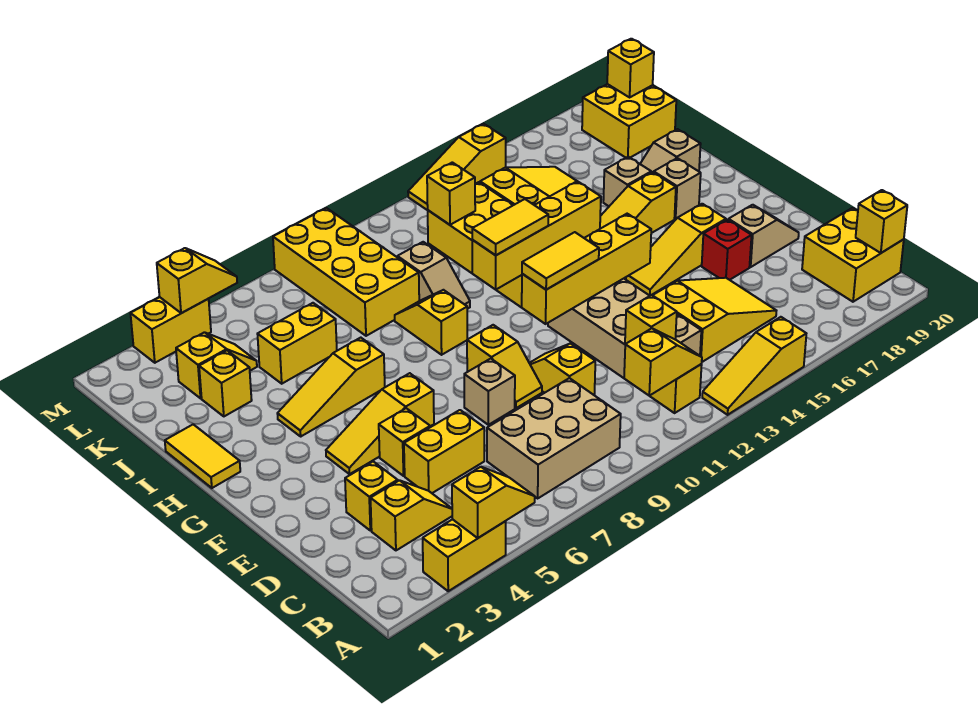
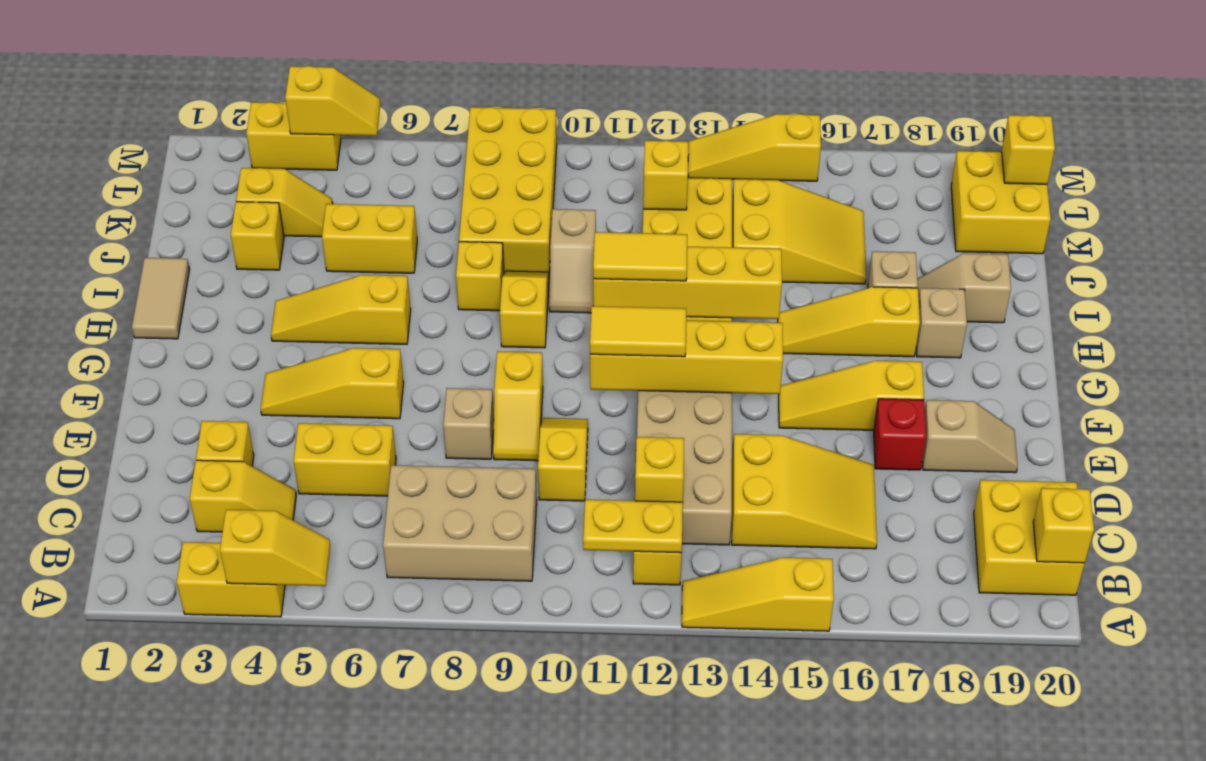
yellow slope B11:B12 level 2 top 11 -> yellow plate B11:B12 level 2
yellow brick E5 level 1 -> yellow brick I8 level 1
yellow tile H1:I1 level 1 -> tan tile H1:I1 level 1

